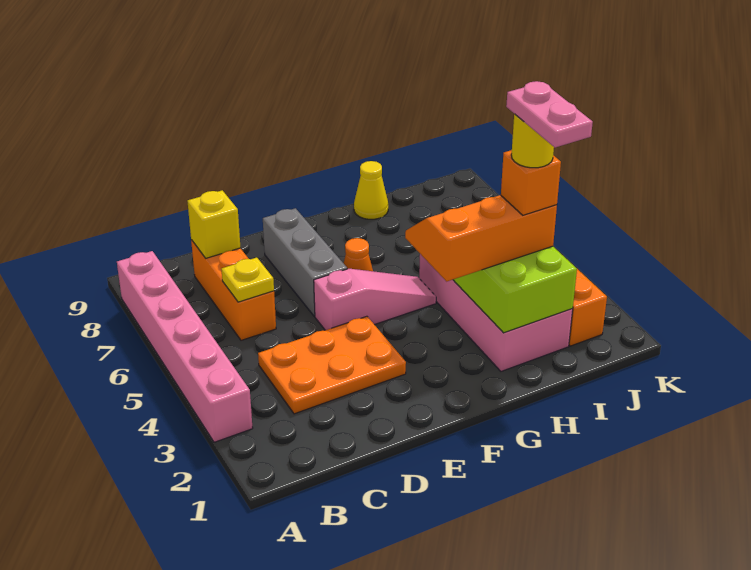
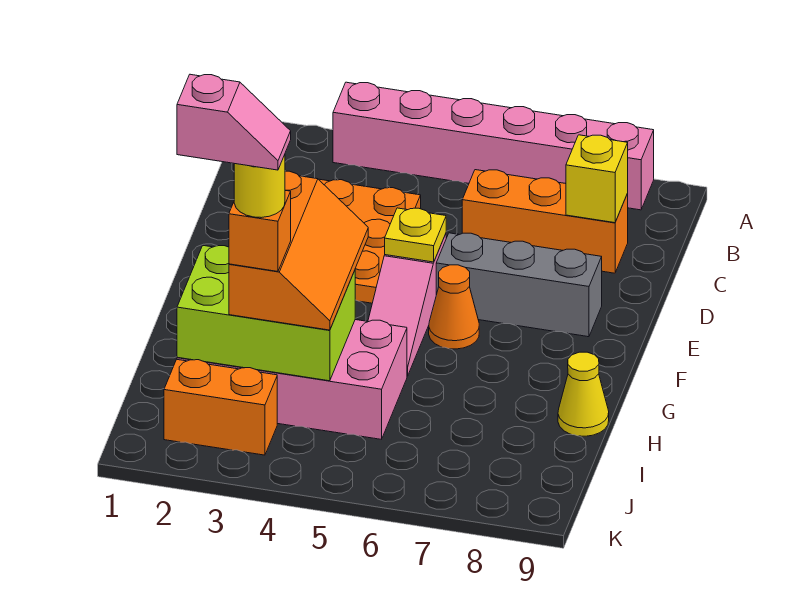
yellow plate C6 level 2 -> yellow plate E5 level 2
pink plate I2:I3 level 6 -> pink slope I2:I3 level 6 top 2

